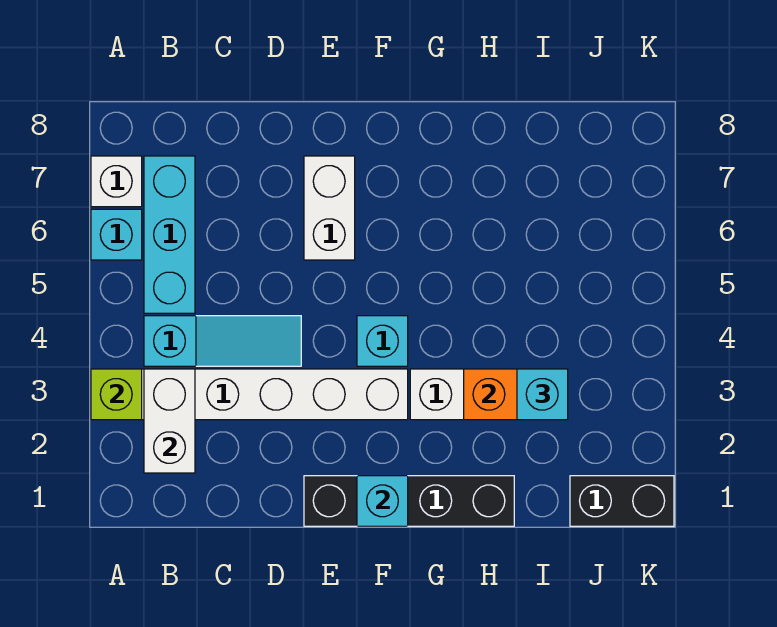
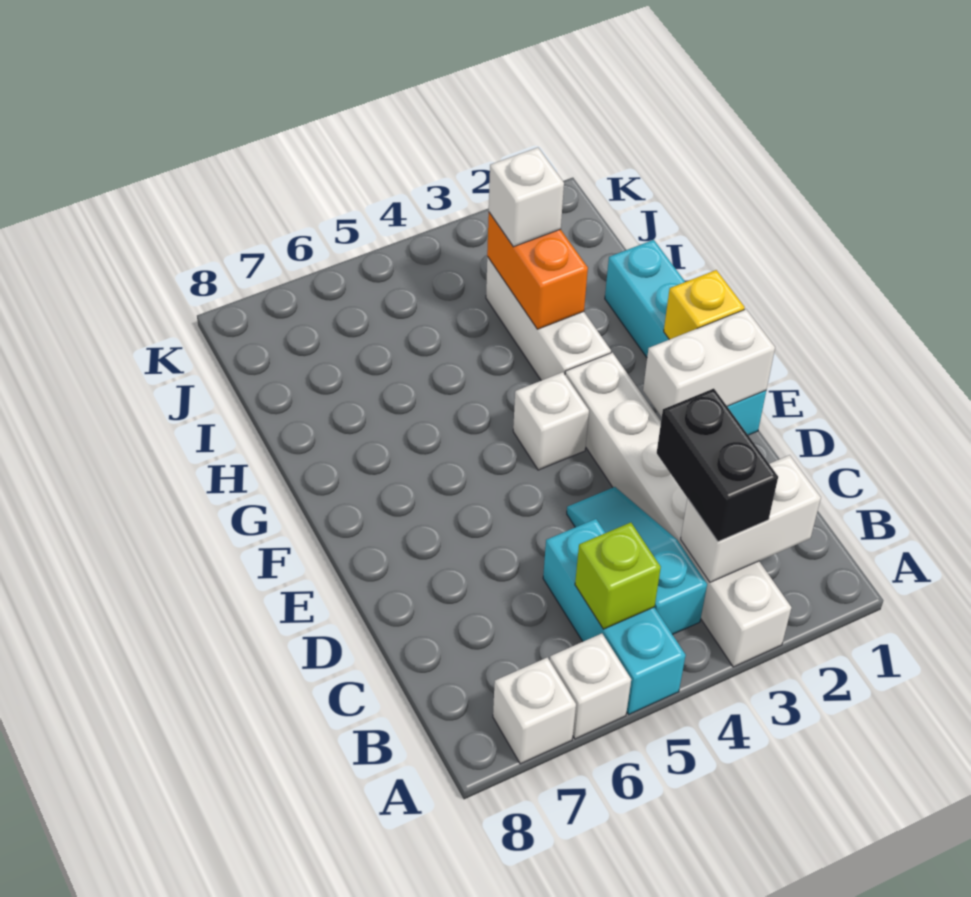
lime brick A3 level 2 -> lime brick B5 level 2
cyan brick A6 level 1 -> white brick A6 level 1
cyan brick B5:B7 level 1 -> cyan brick A5:C5 level 1
black brick E1:H1 level 1 -> cyan brick E1:H1 level 1
white brick E6:E7 level 1 -> white brick E1:E2 level 2
cyan brick F1 level 2 -> yellow brick F1 level 2
cyan brick F4 level 1 -> white brick F4 level 1
cyan brick I3 level 3 -> white brick I3 level 3
black brick J1:K1 level 1 -> black brick B3:C3 level 3

